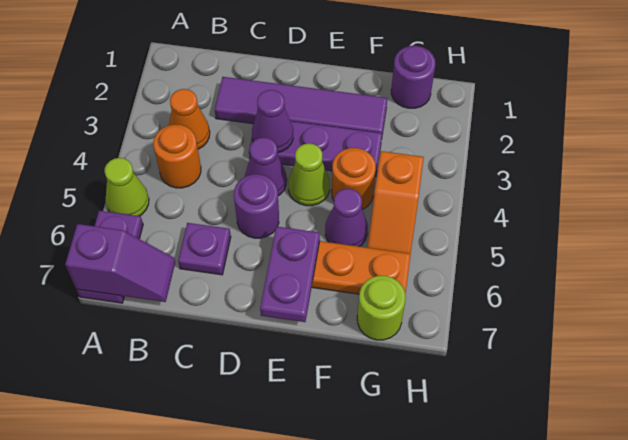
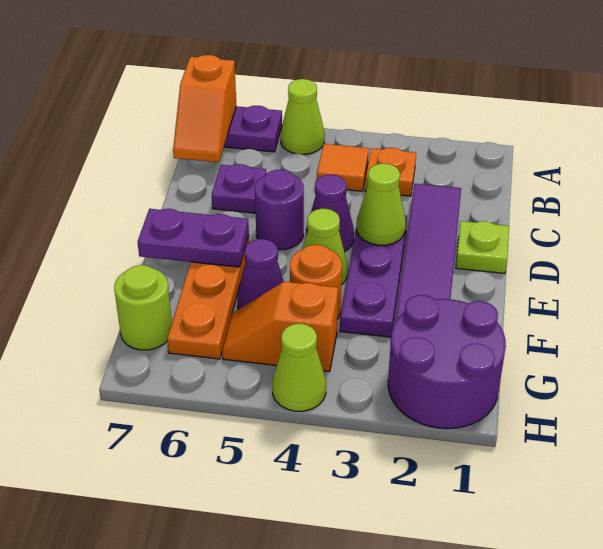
purple slope A7:B7 level 2 top A -> orange slope A7:B7 level 2 top A
orange cone B3 level 1 -> orange plate B3 level 1
orange round brick B4 level 1 -> orange tile B4 level 1
none -> lime plate D1 level 1
purple cone D3 level 2 -> lime cone D3 level 2
purple round brick G1 level 1 -> purple round brick G1:H2 level 1
none -> lime cone H4 level 1

